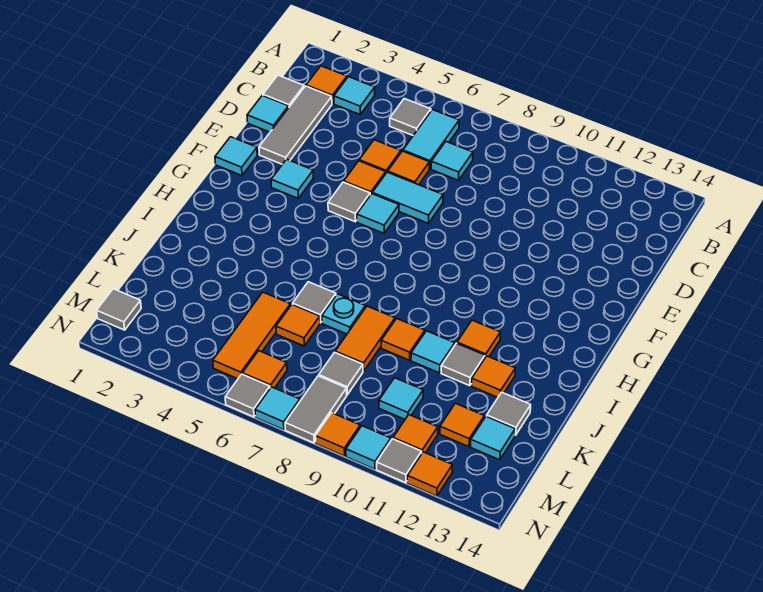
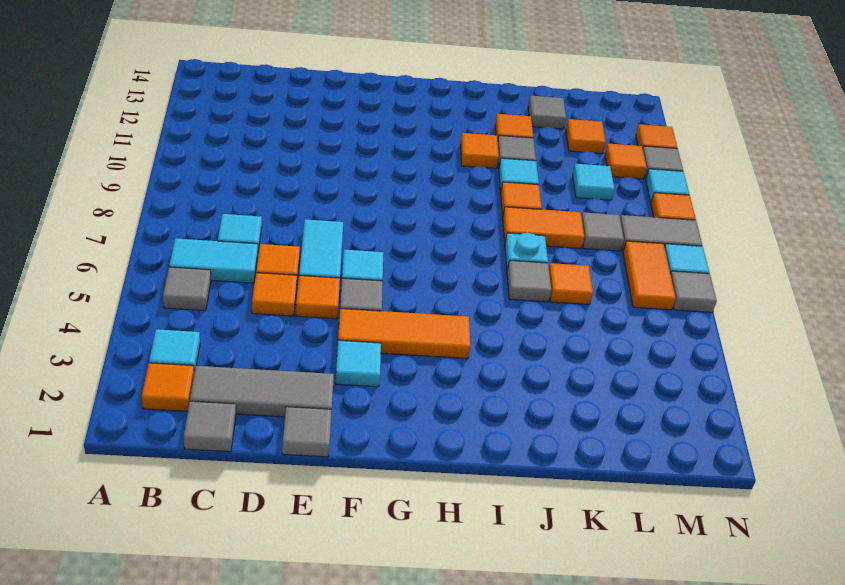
cyan tile D1 level 1 -> none
cyan tile F1 level 1 -> none
orange tile K5:M5 level 1 -> orange tile F4:H4 level 1
cyan tile L13 level 1 -> none
grey tile M1 level 1 -> grey tile E1 level 1
orange tile M6 level 1 -> orange tile M6:M7 level 1

